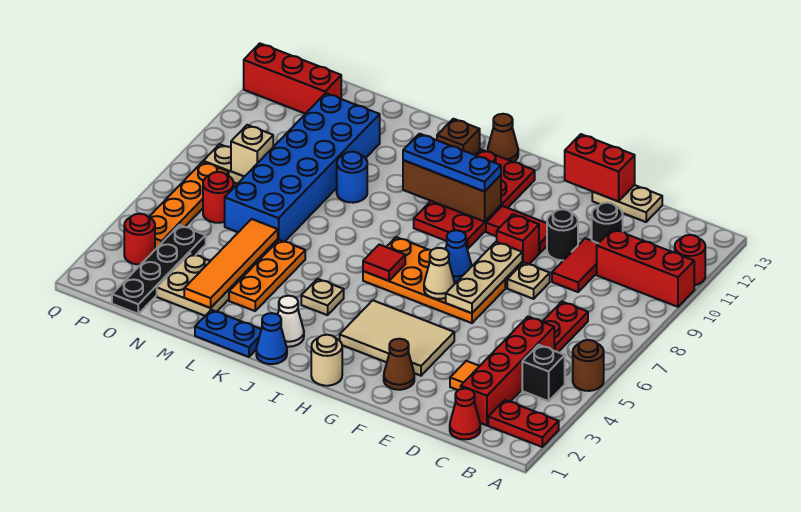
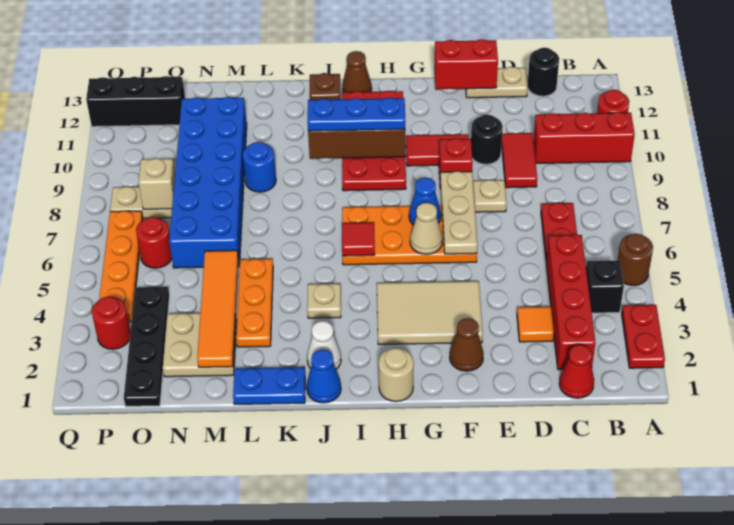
red plate A2:B2 level 1 -> red plate A2:A3 level 1
black round brick D11 level 1 -> black round brick C13 level 1
red brick O12:Q12 level 1 -> black brick O12:Q12 level 1

